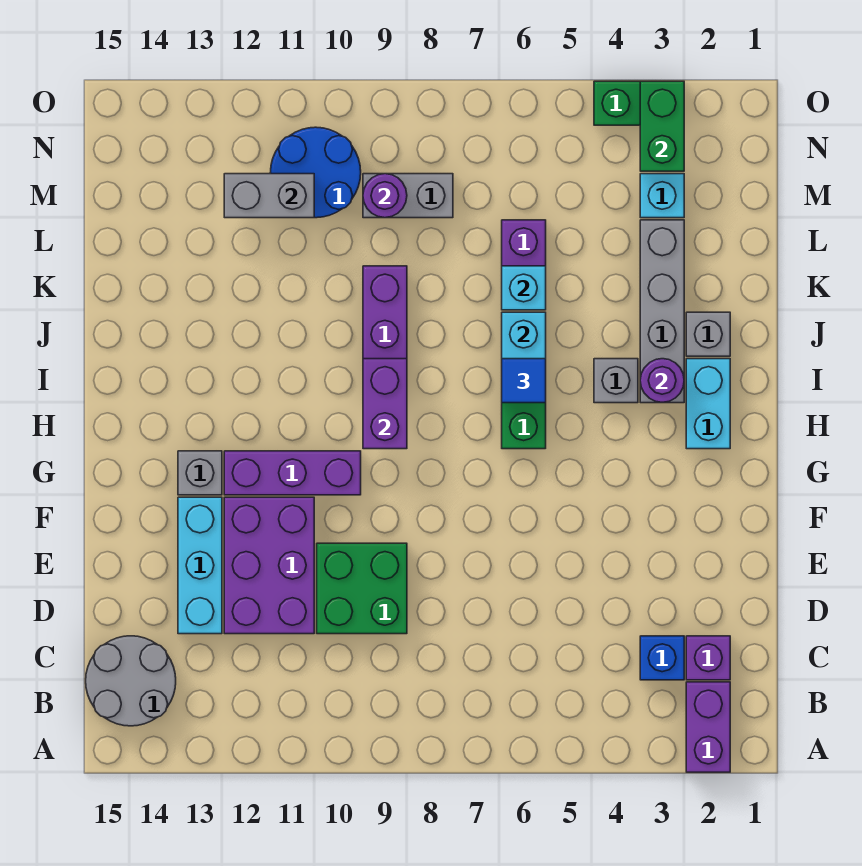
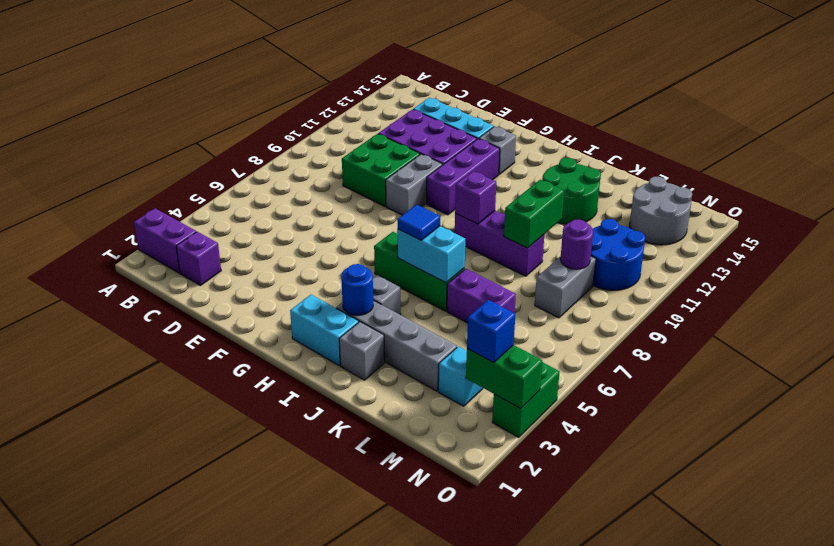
grey round brick B14:C15 level 1 -> grey round brick M13:N14 level 1
blue brick C3 level 1 -> blue brick N3 level 3
purple brick H9:I9 level 2 -> purple brick I9 level 2
purple round brick I3 level 2 -> blue round brick I3 level 2
none -> green round brick J12:K13 level 1
cyan brick K6 level 2 -> none
none -> green brick K9:K10 level 2
grey brick M11:M12 level 2 -> grey brick F9:F10 level 1

